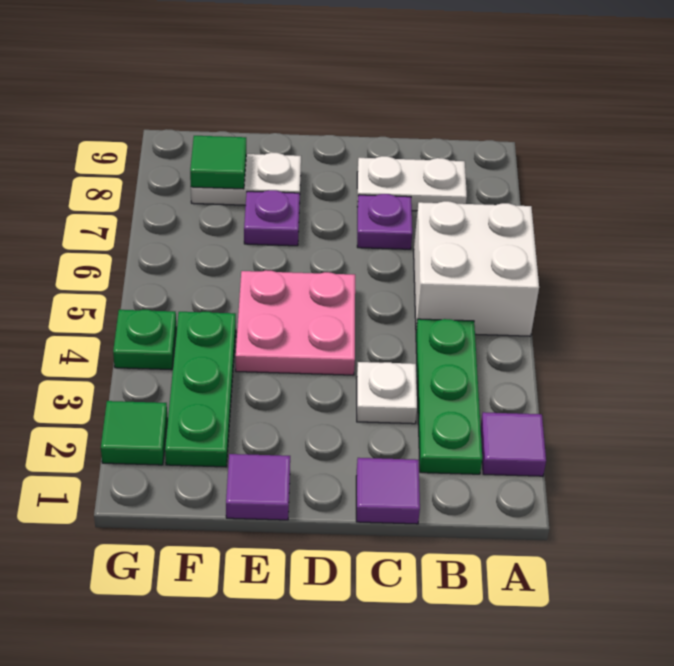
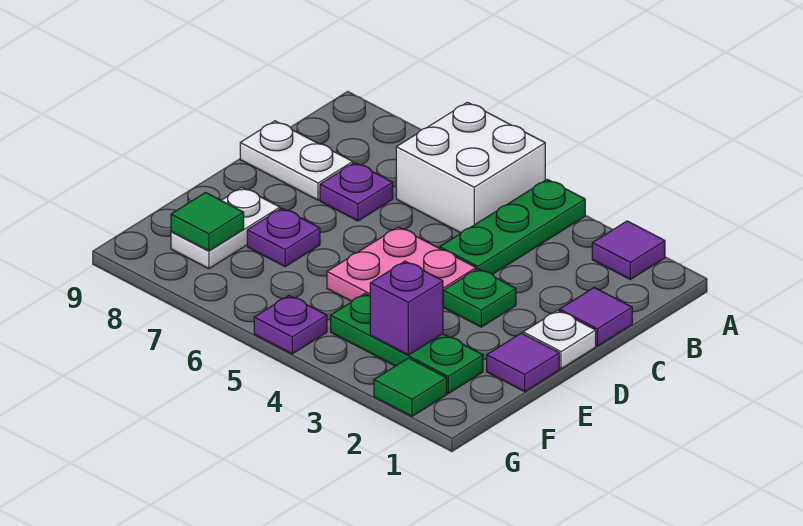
green plate B2:B4 level 1 -> green plate A4:C4 level 1
white plate B8:C8 level 1 -> white plate C8:C9 level 1
white plate C3 level 1 -> white plate D1 level 1
none -> purple brick F3 level 2
green plate G4 level 1 -> green plate D3 level 1
none -> purple plate G5 level 1

